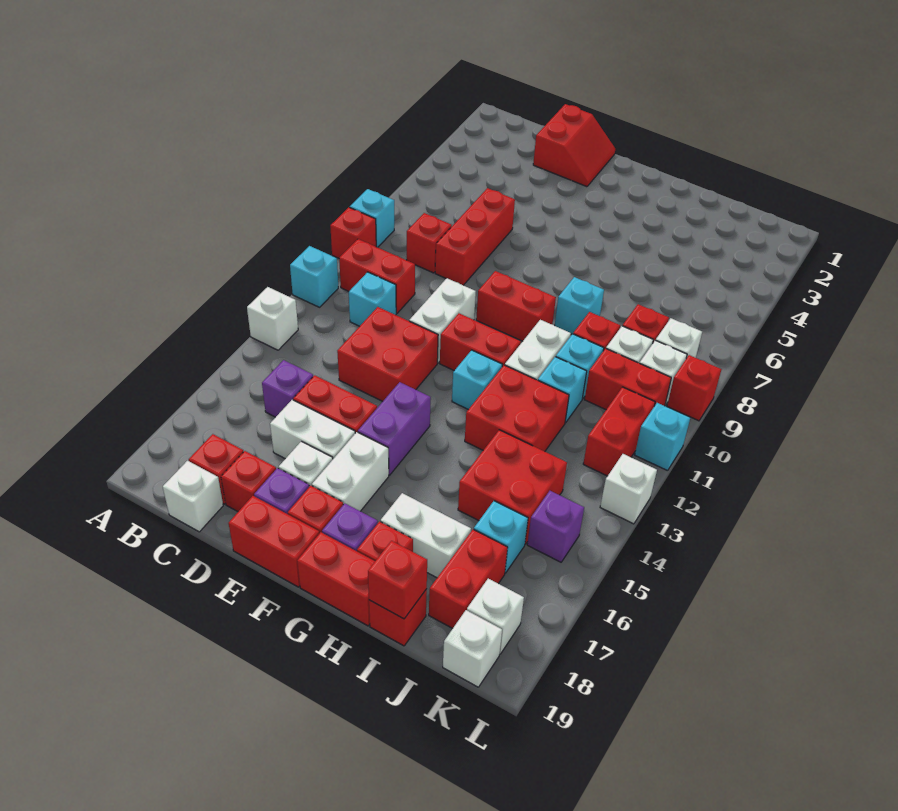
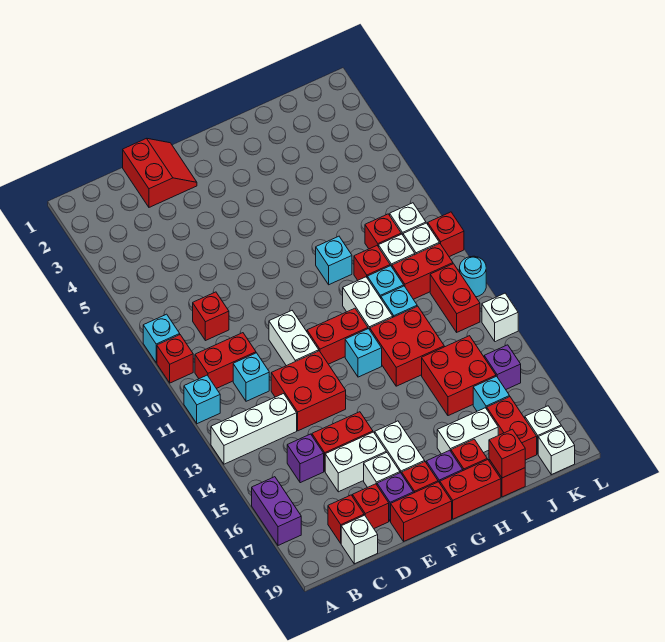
white brick A13 level 1 -> white brick A13:C13 level 1
red brick D6:D8 level 1 -> none
red brick F9:G9 level 1 -> none
purple brick F14:F15 level 1 -> purple brick A16:A17 level 1
cyan brick L11 level 1 -> cyan round brick L11 level 1

